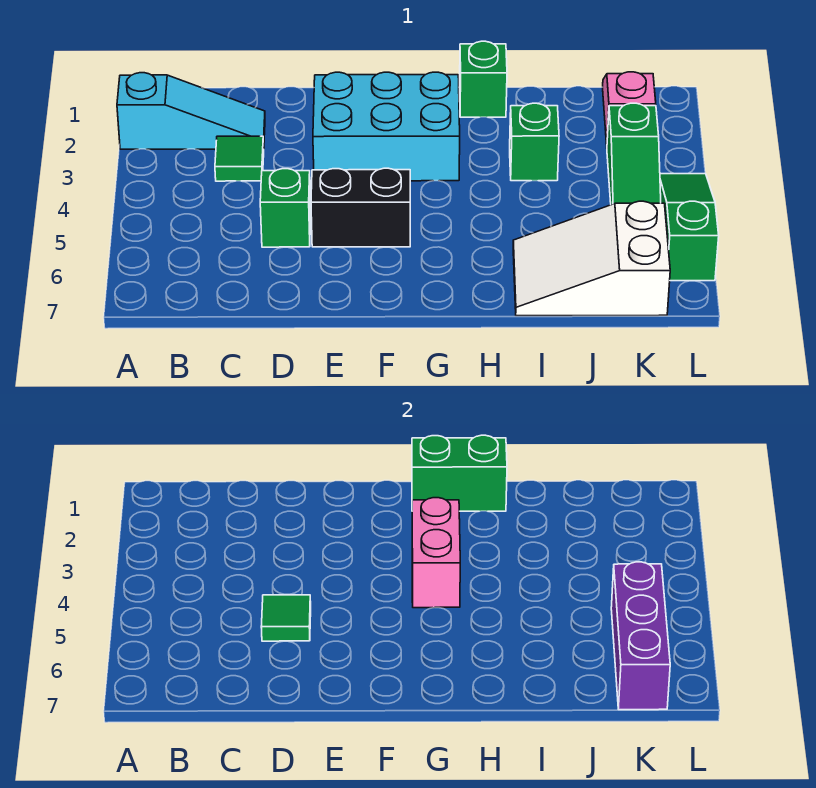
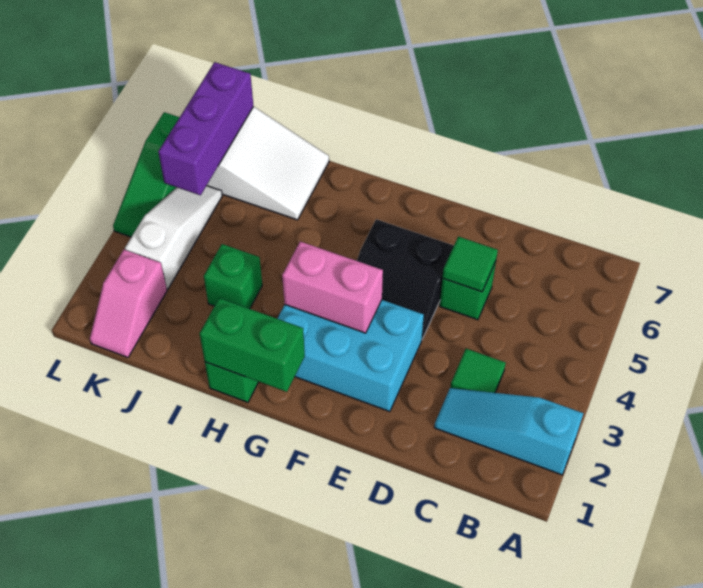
pink brick G3:G4 level 2 -> pink brick F3:G3 level 2
green slope K3:K5 level 1 top 3 -> white slope K3:K5 level 1 top 3

